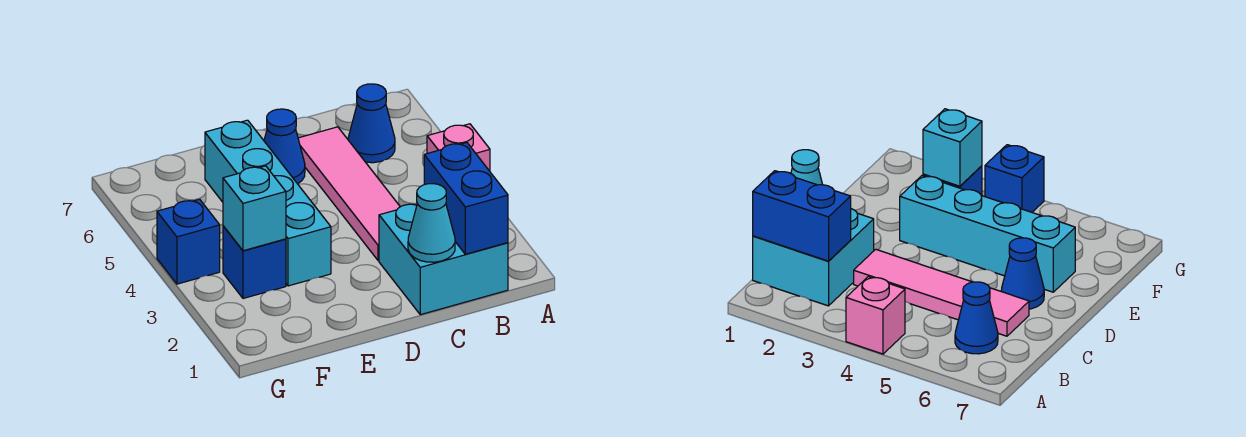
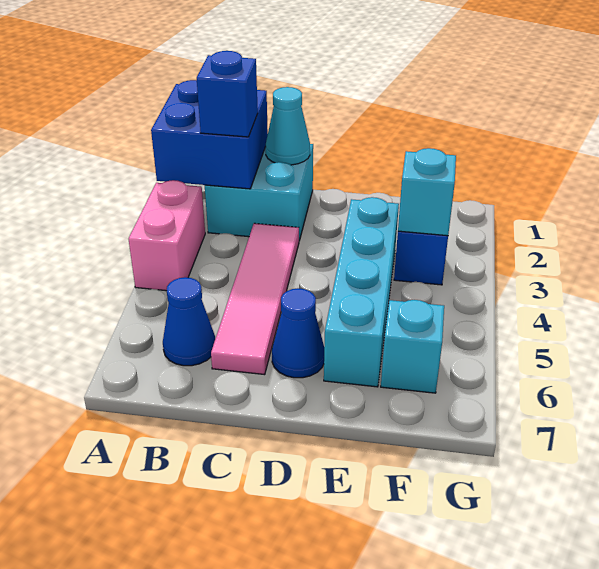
pink brick A4 level 1 -> pink brick A3:A4 level 1
blue brick B1:B2 level 2 -> blue brick A1:B2 level 2
none -> cyan brick F6 level 1
blue brick G4 level 1 -> blue brick B2 level 3

